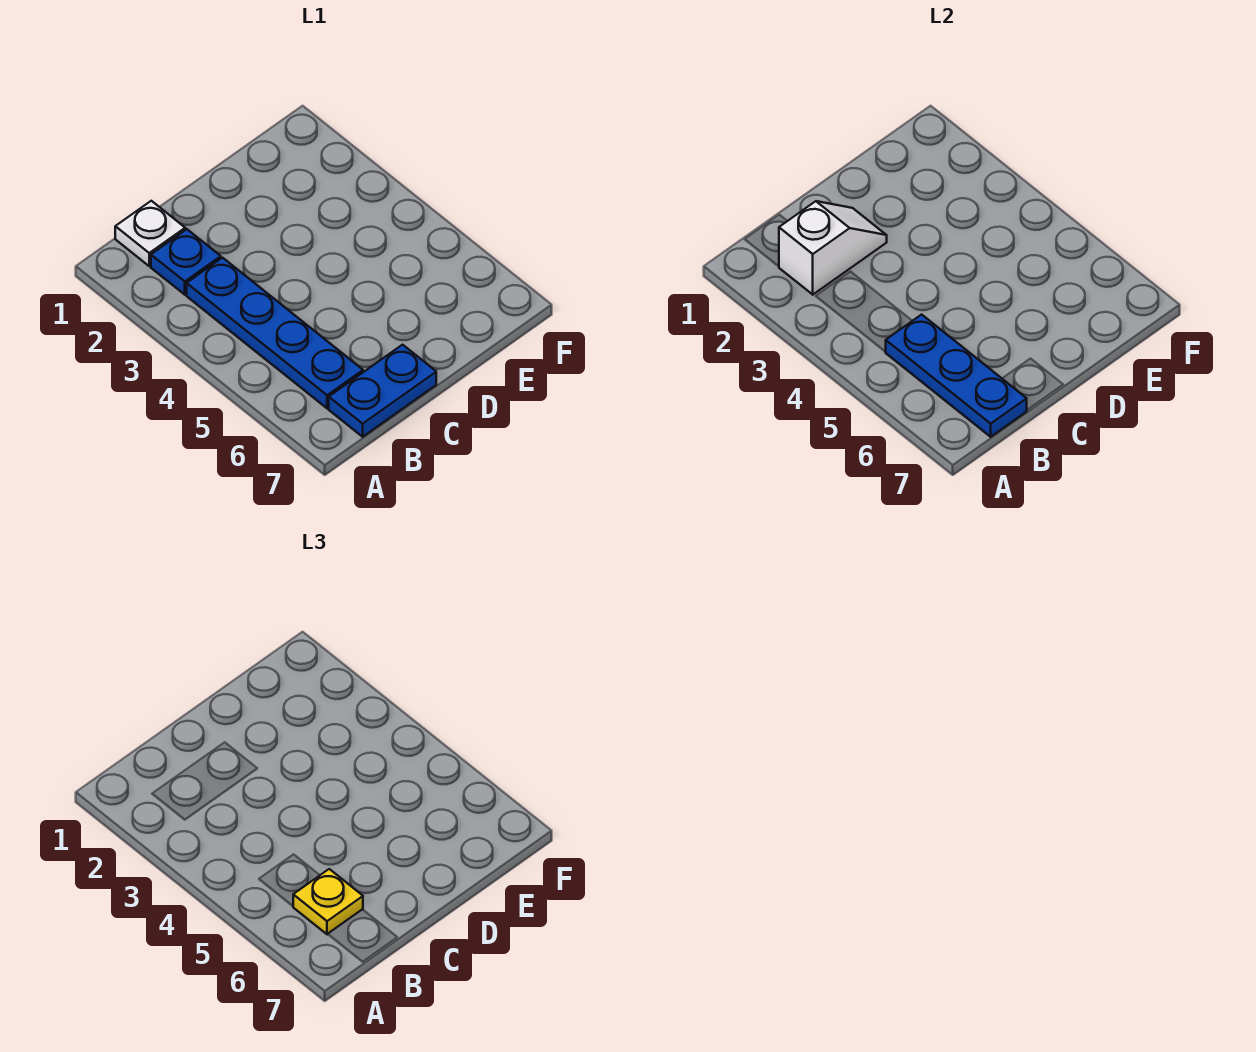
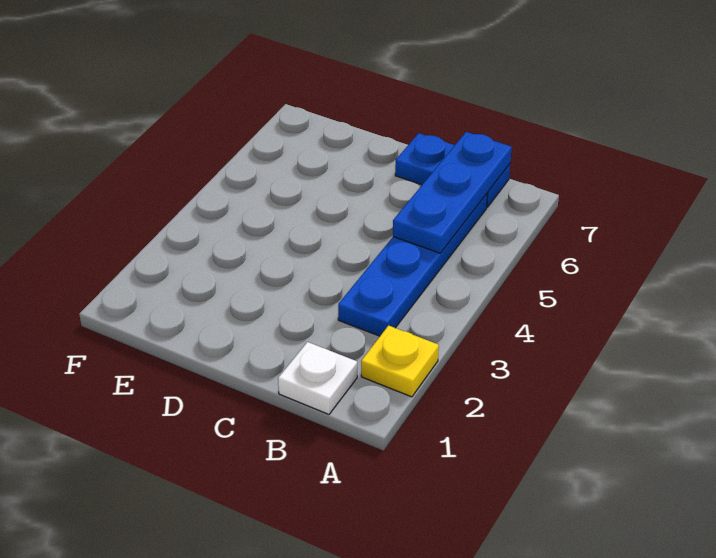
blue plate B2 level 1 -> none
white slope B2:C2 level 2 top B -> none
yellow plate B6 level 3 -> yellow plate A2 level 1

